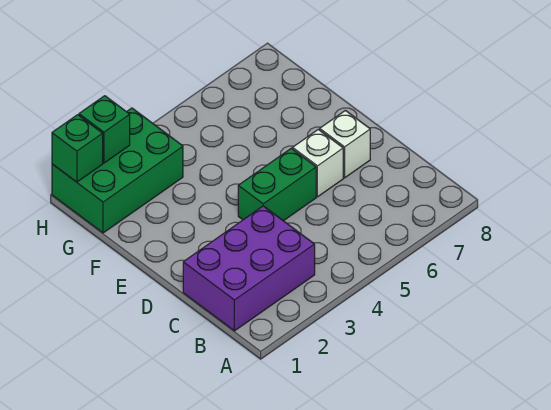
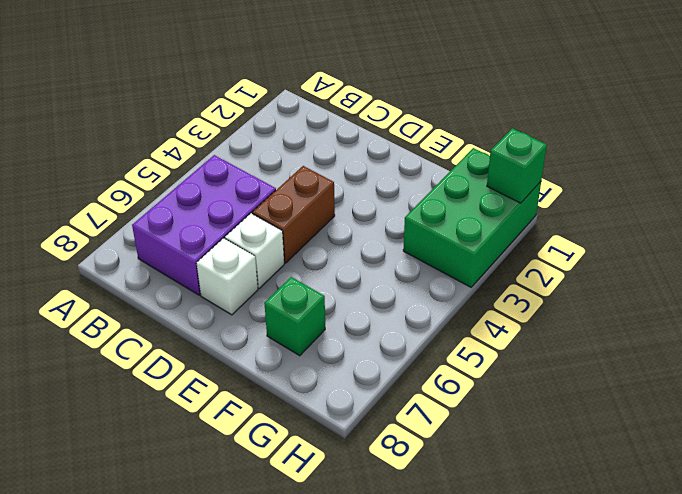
purple brick B1:C3 level 1 -> purple brick B5:C7 level 1
green brick D4:D5 level 1 -> brown brick D4:D5 level 1
green brick H2 level 2 -> green brick F7 level 1

